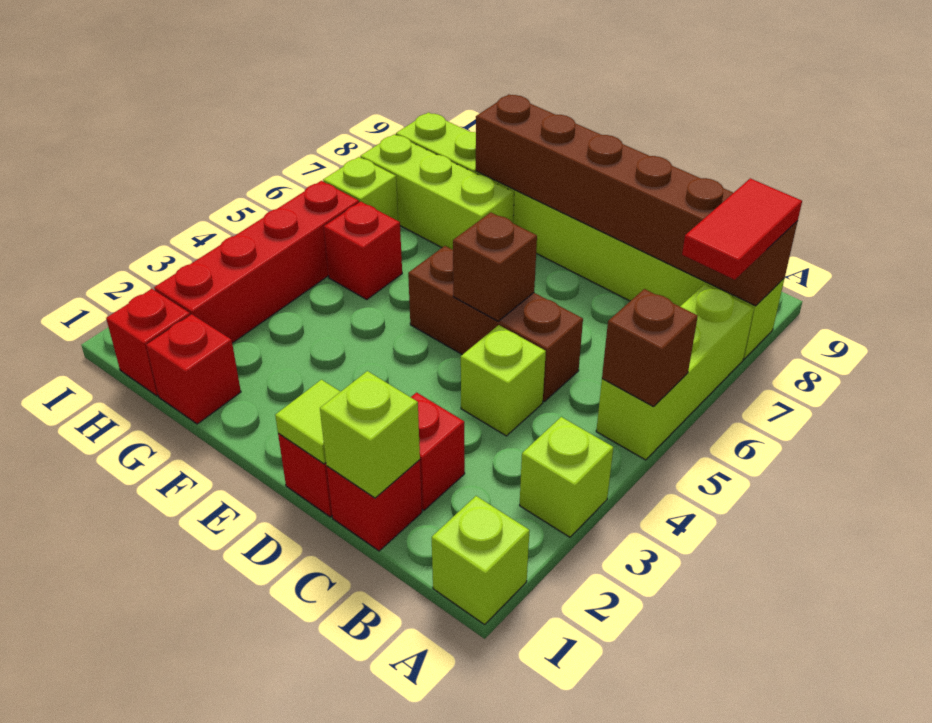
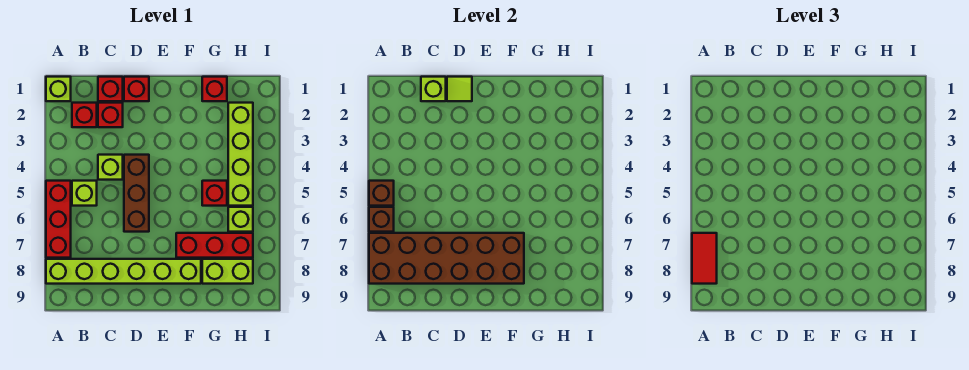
lime brick A3 level 1 -> lime brick B5 level 1
lime brick A5:A7 level 1 -> red brick A5:A7 level 1
brown brick A8:F8 level 2 -> brown brick A7:F8 level 2
brown brick C5:E5 level 1 -> brown brick D4:D6 level 1
brown brick D5 level 2 -> brown brick A6 level 2
lime brick F7:H7 level 1 -> red brick F7:H7 level 1
red brick H1 level 1 -> red brick B2 level 1
red brick H2:H5 level 1 -> lime brick H2:H5 level 1

